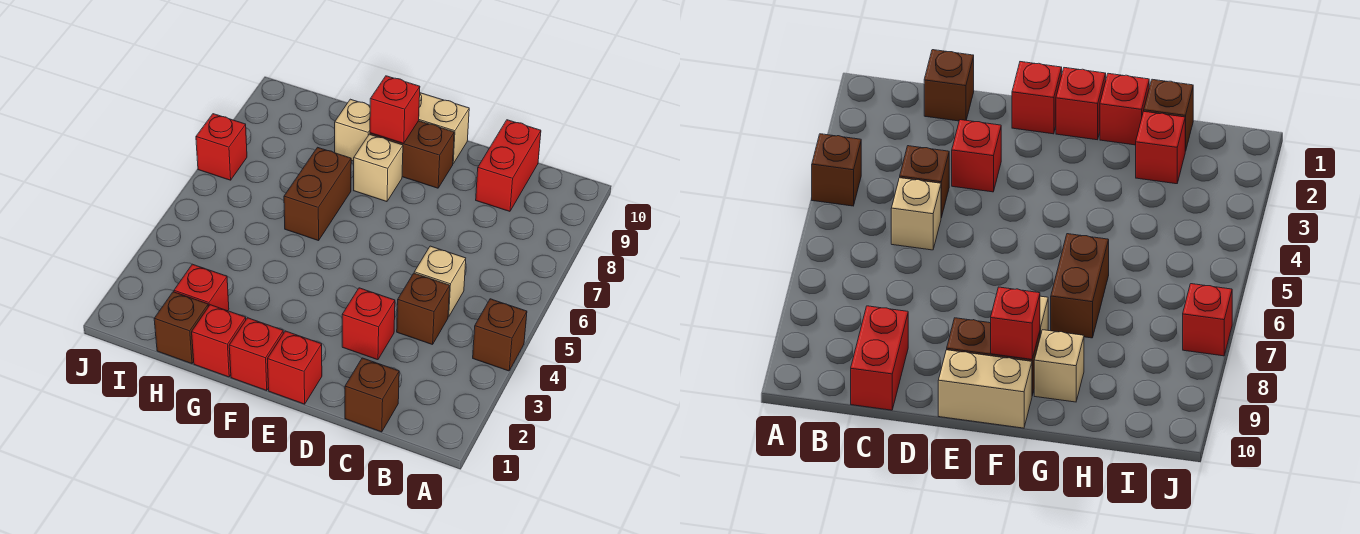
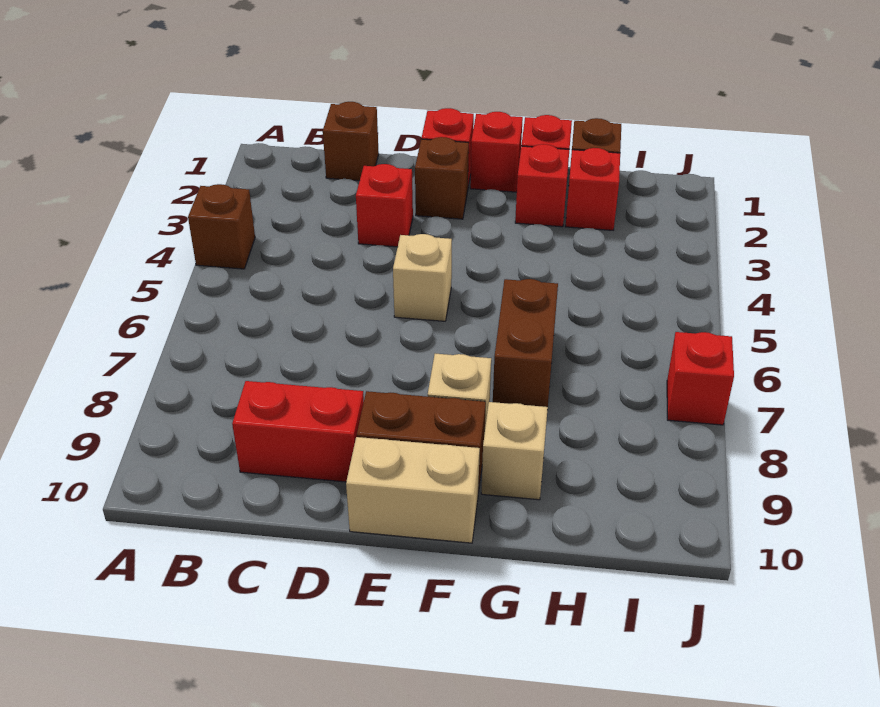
brown brick C4 level 1 -> brown brick E2 level 1
tan brick C5 level 1 -> tan brick E5 level 1
red brick C9:C10 level 1 -> red brick C9:D9 level 1
red brick F9 level 2 -> red brick G2 level 1

